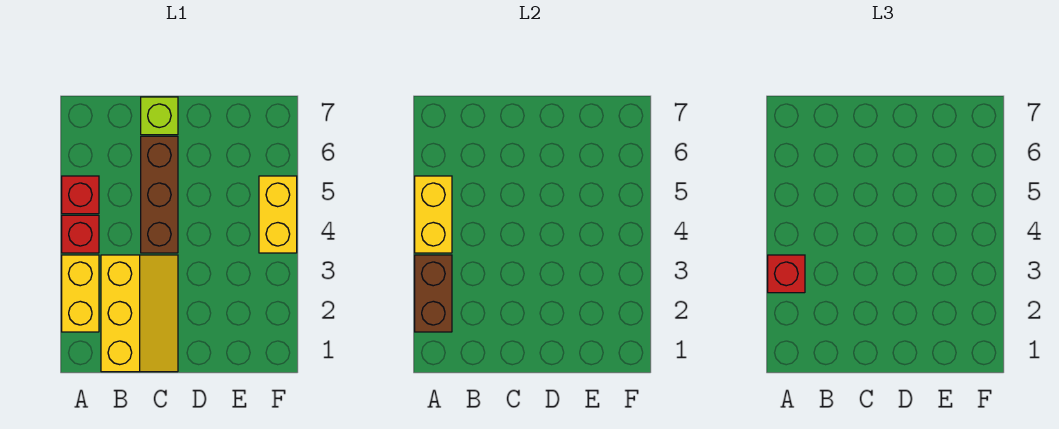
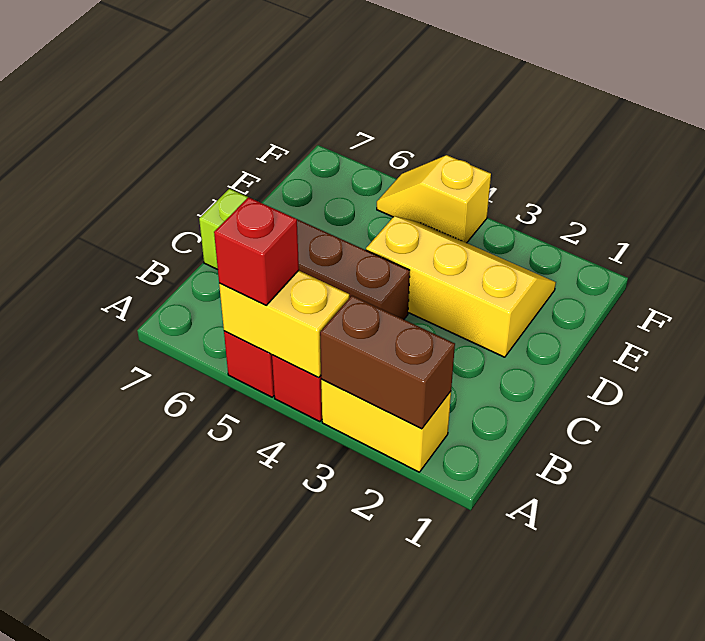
red brick A3 level 3 -> red brick A5 level 3
yellow slope B1:C3 level 1 top B -> yellow slope D2:E4 level 1 top D
yellow brick F4:F5 level 1 -> yellow slope F4:F5 level 1 top 4

